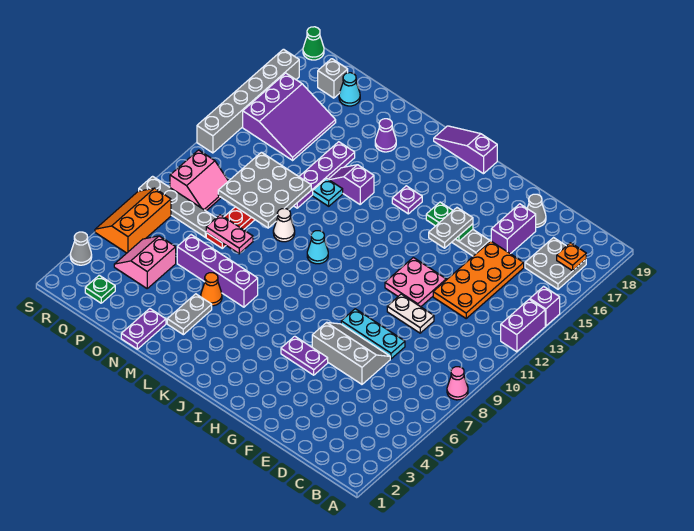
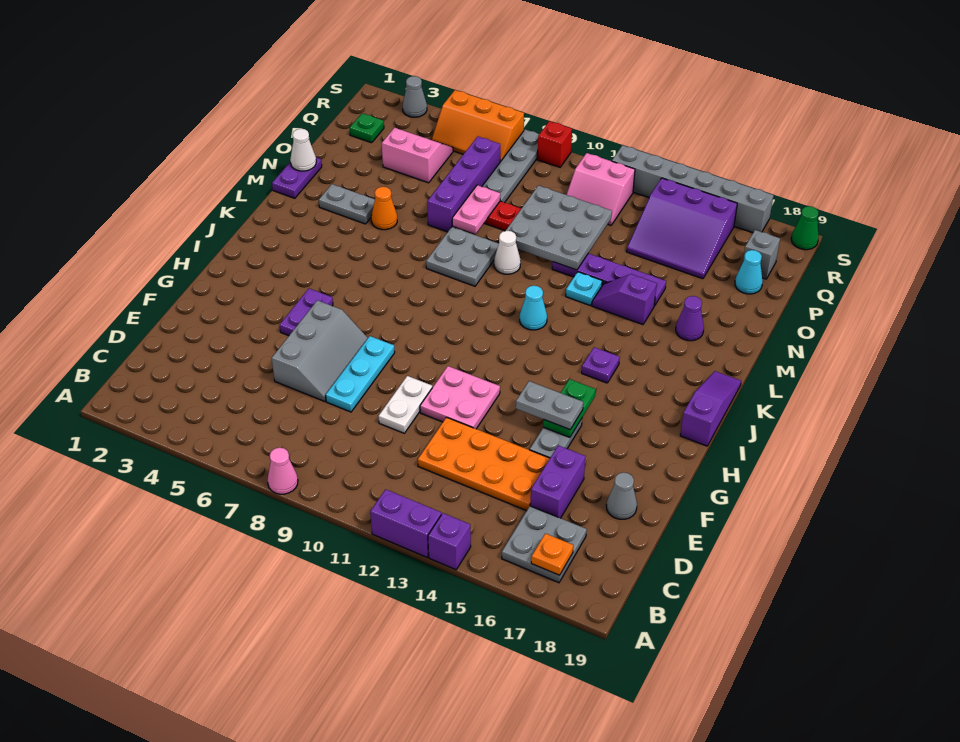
purple brick E16:E17 level 1 -> purple brick D16:E16 level 1
cyan cone K10 level 1 -> cyan cone K12 level 1
purple brick L6:O6 level 1 -> purple brick N7:Q7 level 1
none -> grey plate L8:M9 level 1
purple slope L14:M14 level 1 top L -> purple slope M14:M15 level 1 top 15
purple plate N1:N2 level 1 -> purple plate M1:N1 level 1
none -> white cone N1 level 2
pink slope Q9:R10 level 1 top R -> pink slope Q11:R12 level 1 top R
orange slope R5:S7 level 1 top R -> orange slope R5:S7 level 1 top S
none -> red brick S9 level 1

